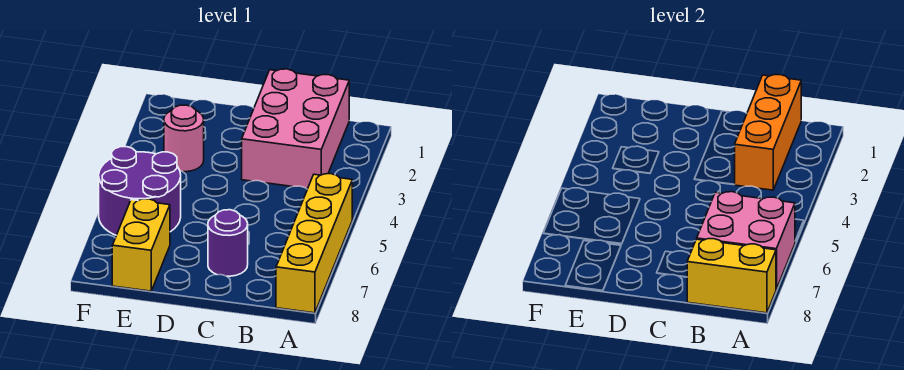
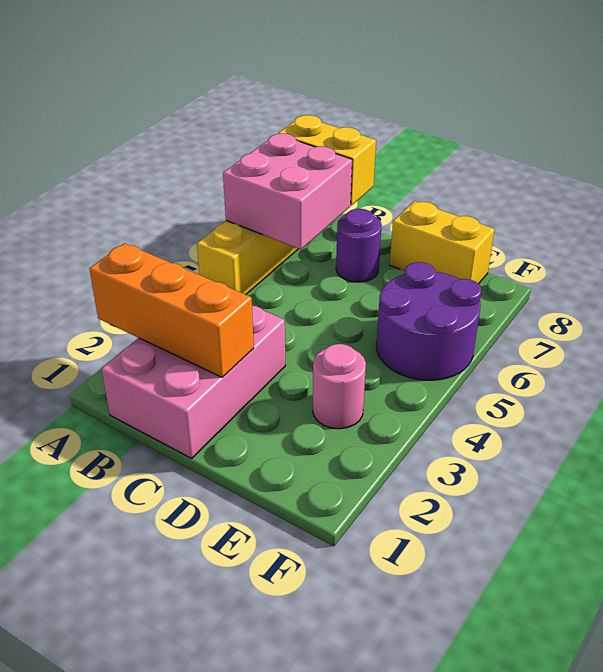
orange brick B1:B3 level 2 -> orange brick A2:C2 level 2
yellow brick E7:E8 level 1 -> yellow brick D8:E8 level 1

